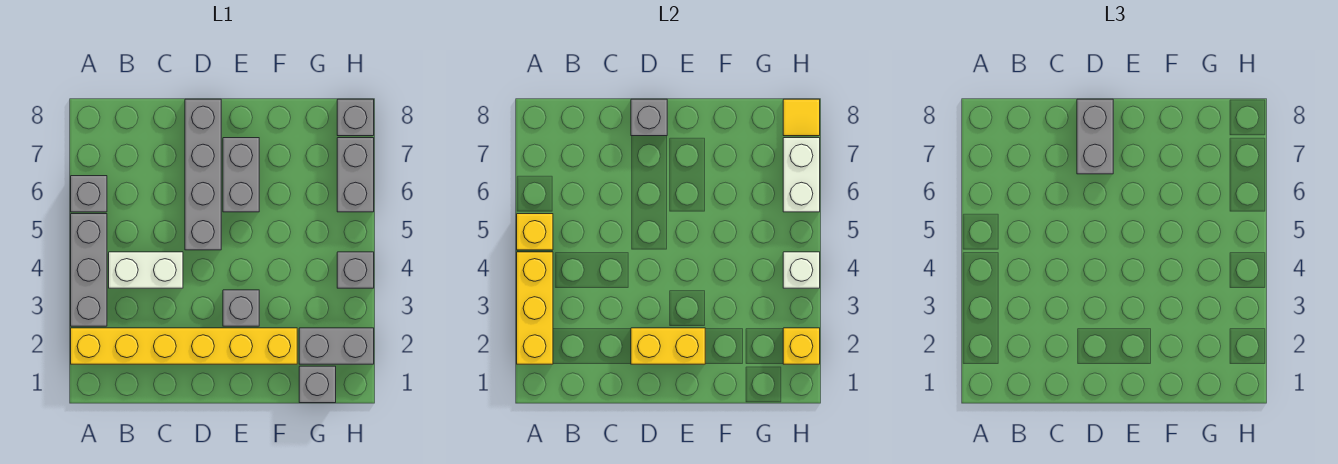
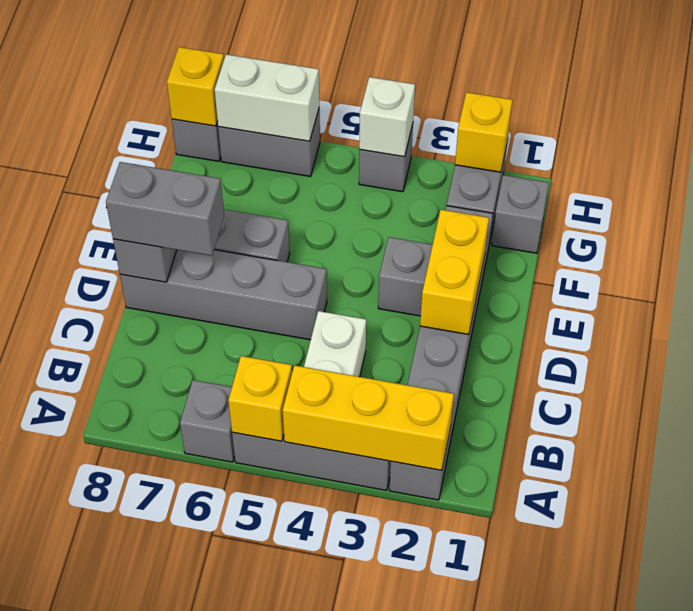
yellow brick A2:F2 level 1 -> grey brick A2:F2 level 1
yellow tile H8 level 2 -> yellow brick H8 level 2

